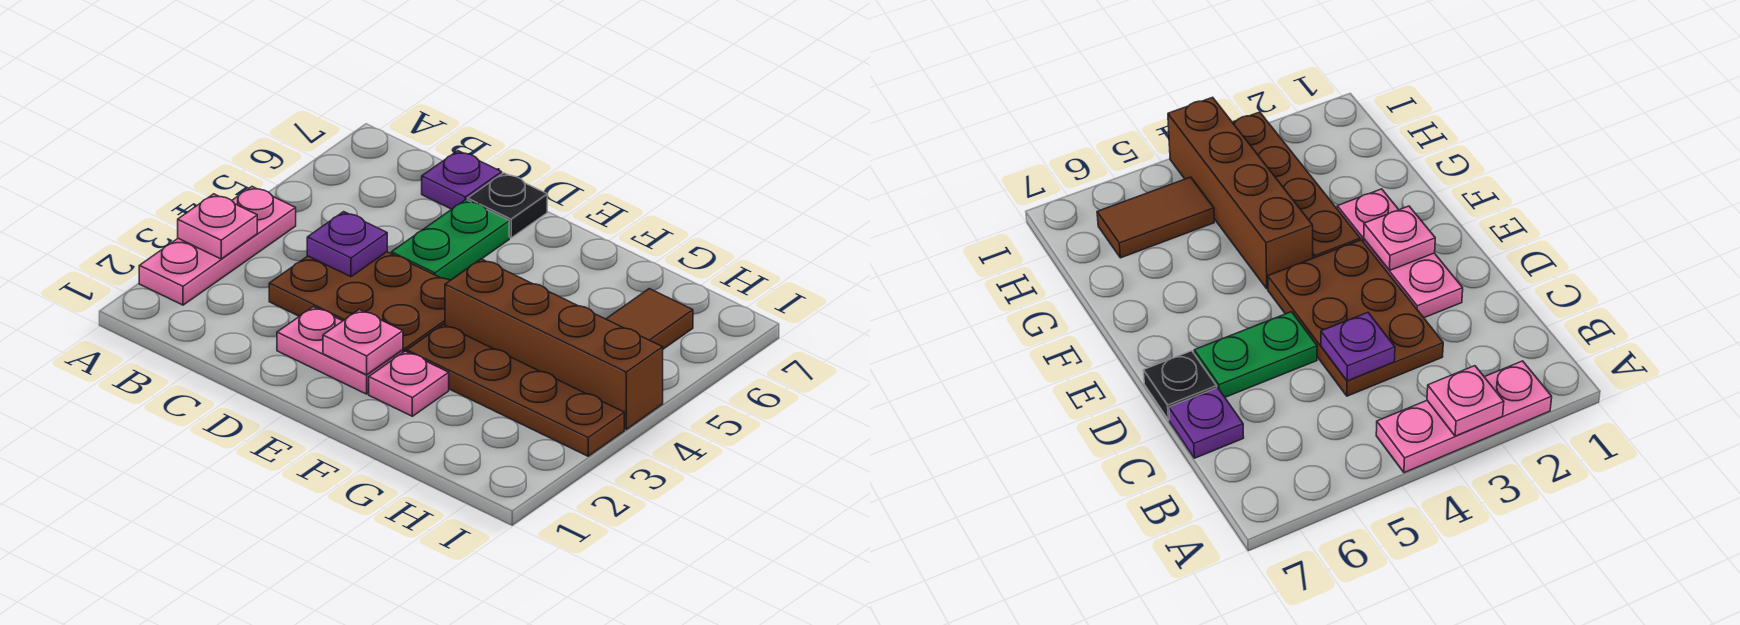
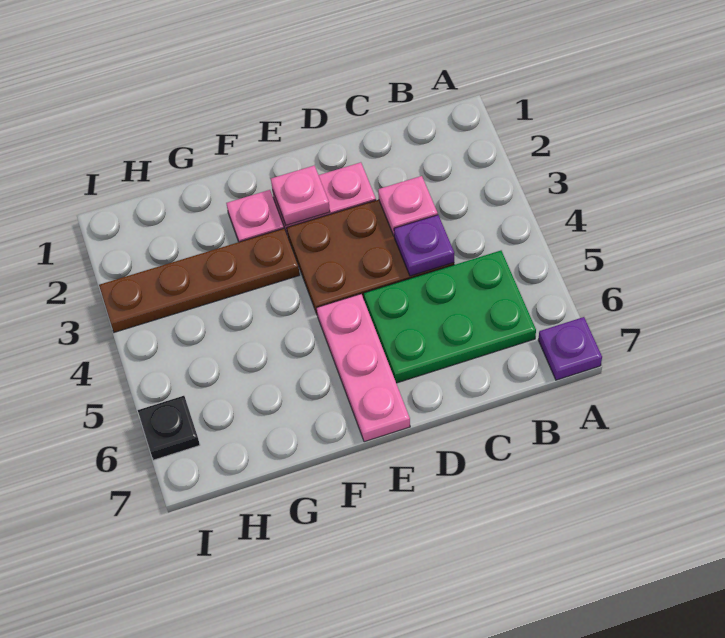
pink plate A2:A4 level 1 -> pink plate E5:E7 level 1
pink plate A3 level 2 -> pink plate C3 level 2
purple plate C7 level 1 -> purple plate A7 level 1
green plate D5:D6 level 1 -> green plate B5:D6 level 1
black plate D7 level 1 -> black plate I6 level 1
brown brick F4:I4 level 1 -> none
brown tile H5:H6 level 1 -> none

